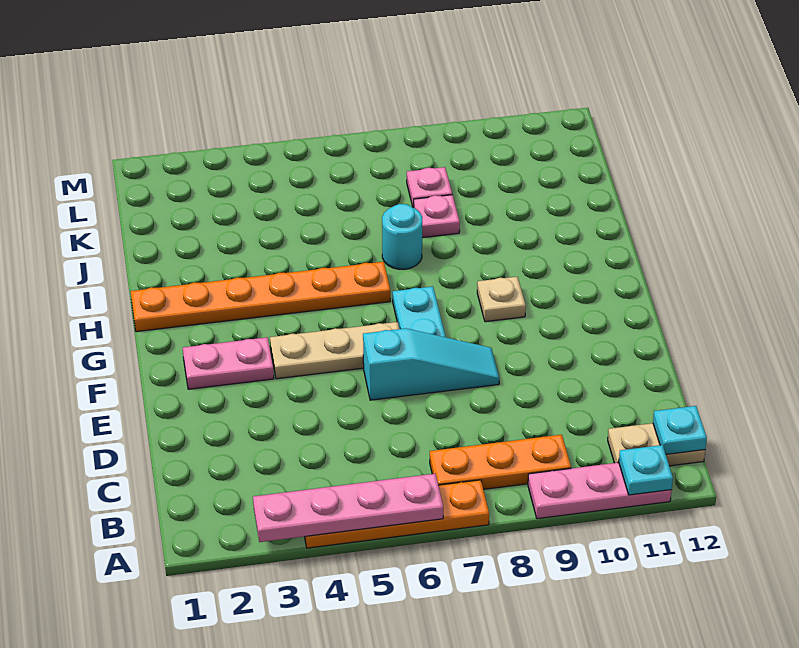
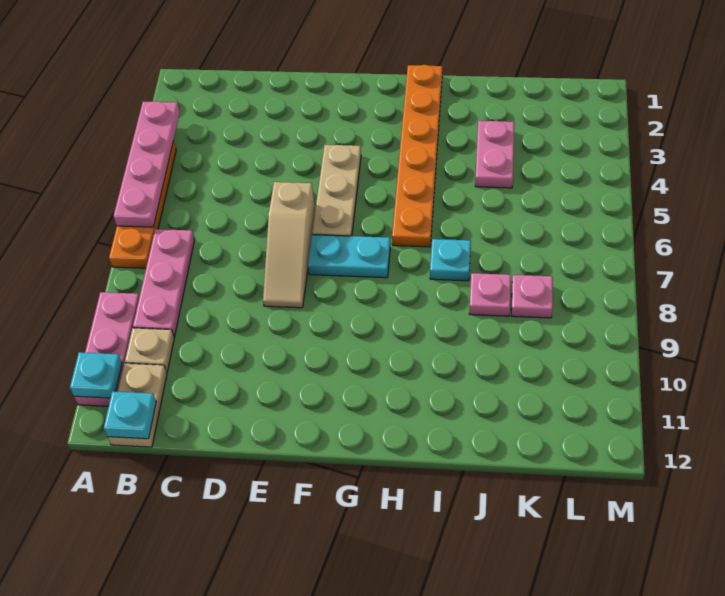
orange plate B7:B9 level 1 -> pink plate B7:B9 level 1
cyan slope E6:E8 level 1 top 6 -> tan slope E6:E8 level 1 top 6
pink plate F2:F3 level 1 -> pink plate J3:J4 level 1
tan plate G9 level 1 -> tan plate B10 level 1
cyan round brick I7 level 1 -> cyan plate I7 level 1

